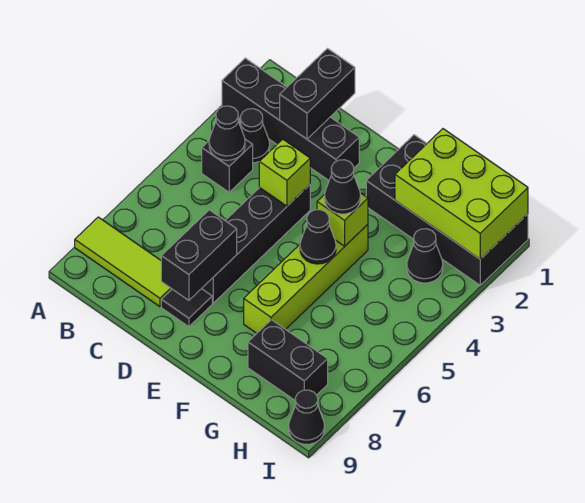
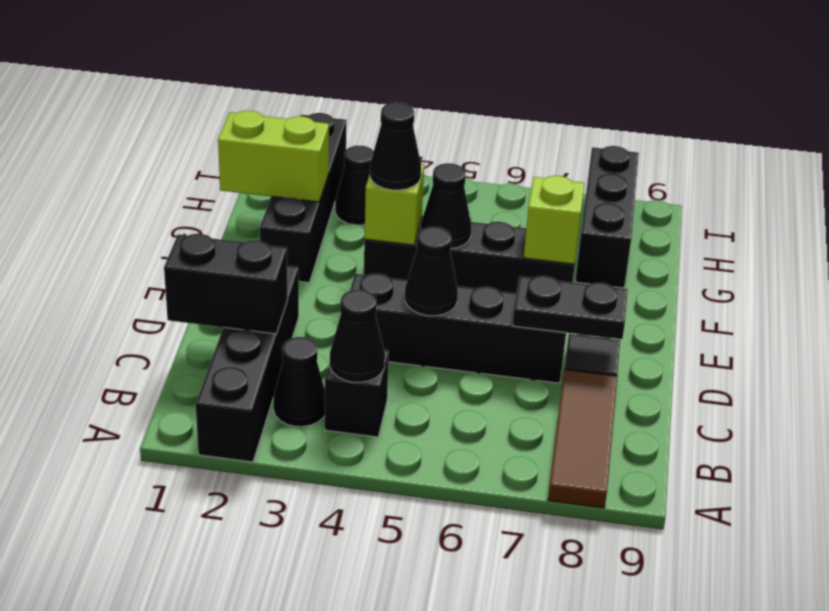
lime tile A8:C8 level 1 -> brown tile A8:C8 level 1
lime brick D4 level 2 -> lime brick F7 level 2
black brick D7:D8 level 2 -> black plate D7:D8 level 2
black brick F1:I2 level 1 -> black brick F2:I2 level 1
lime brick F4:F7 level 1 -> black brick F4:F7 level 1
lime brick G1:I2 level 2 -> lime brick G1:G2 level 2
black brick G8:H8 level 1 -> black brick G8:I8 level 1
black cone I9 level 1 -> black cone D5 level 2

